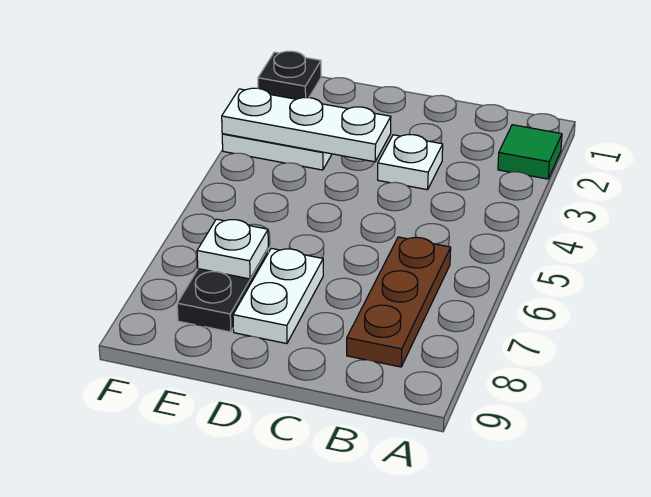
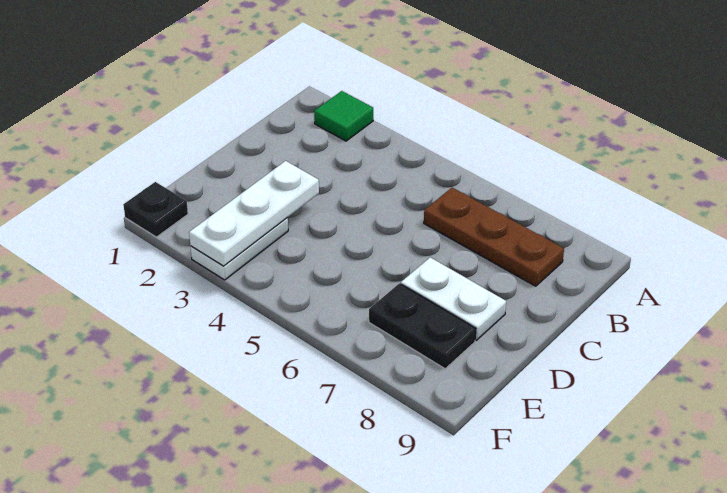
white plate C3 level 1 -> none
white plate E7 level 2 -> none

